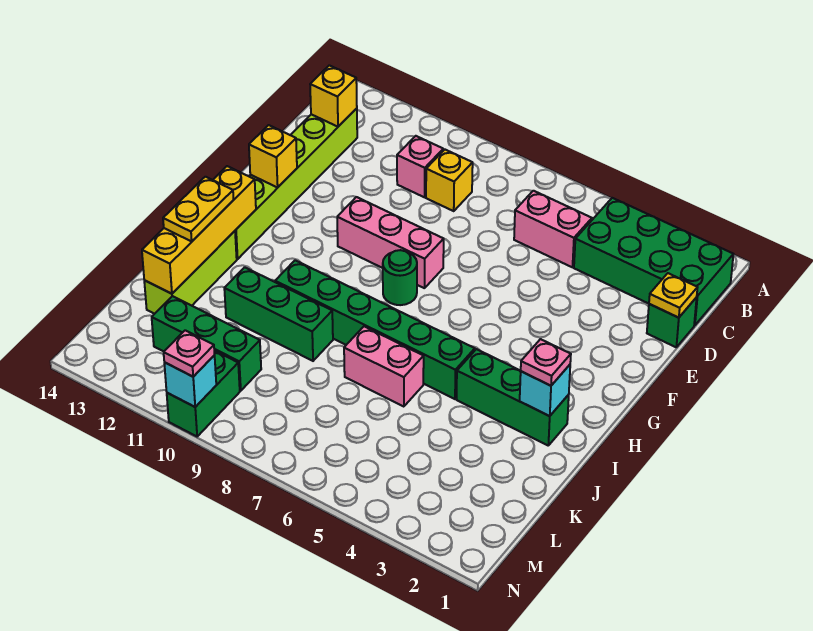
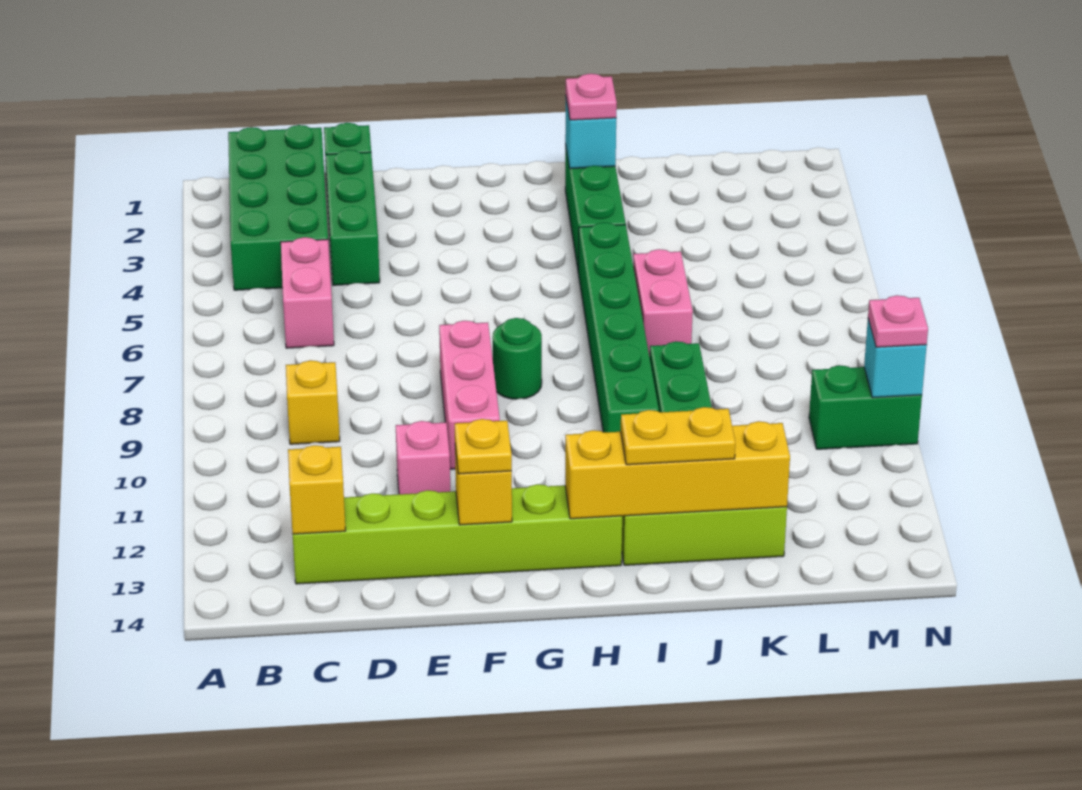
pink brick C10 level 1 -> pink brick E11 level 1
yellow plate D1 level 2 -> yellow plate F13 level 3
green brick L10:L12 level 1 -> green brick D2:D4 level 1

